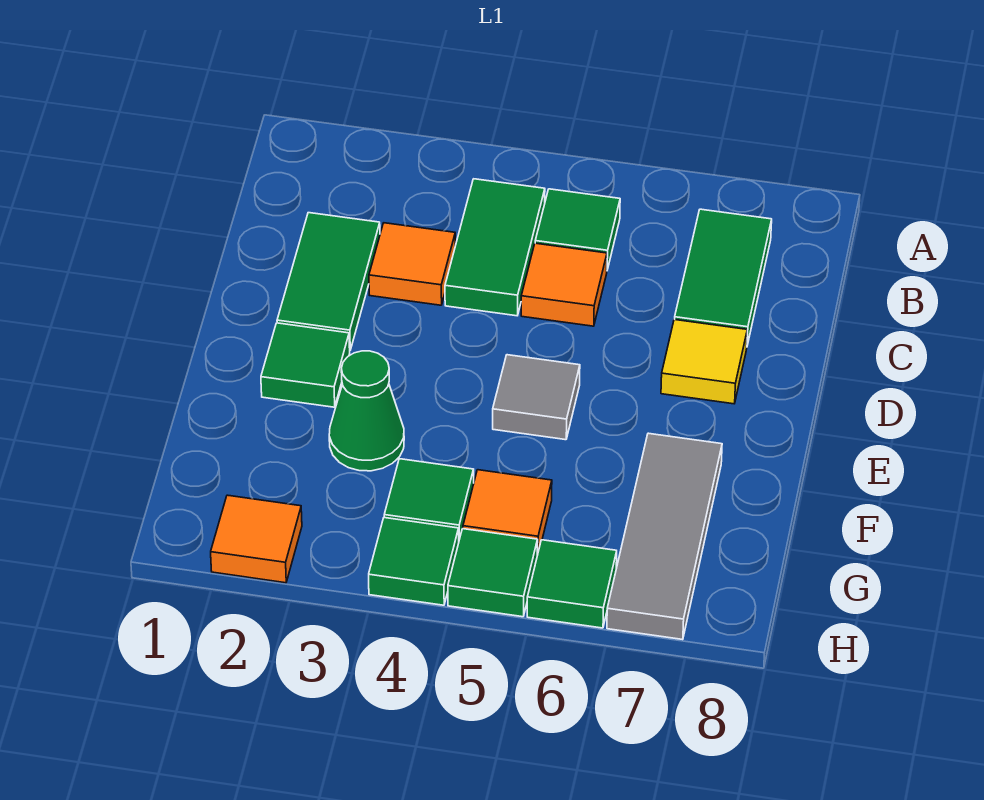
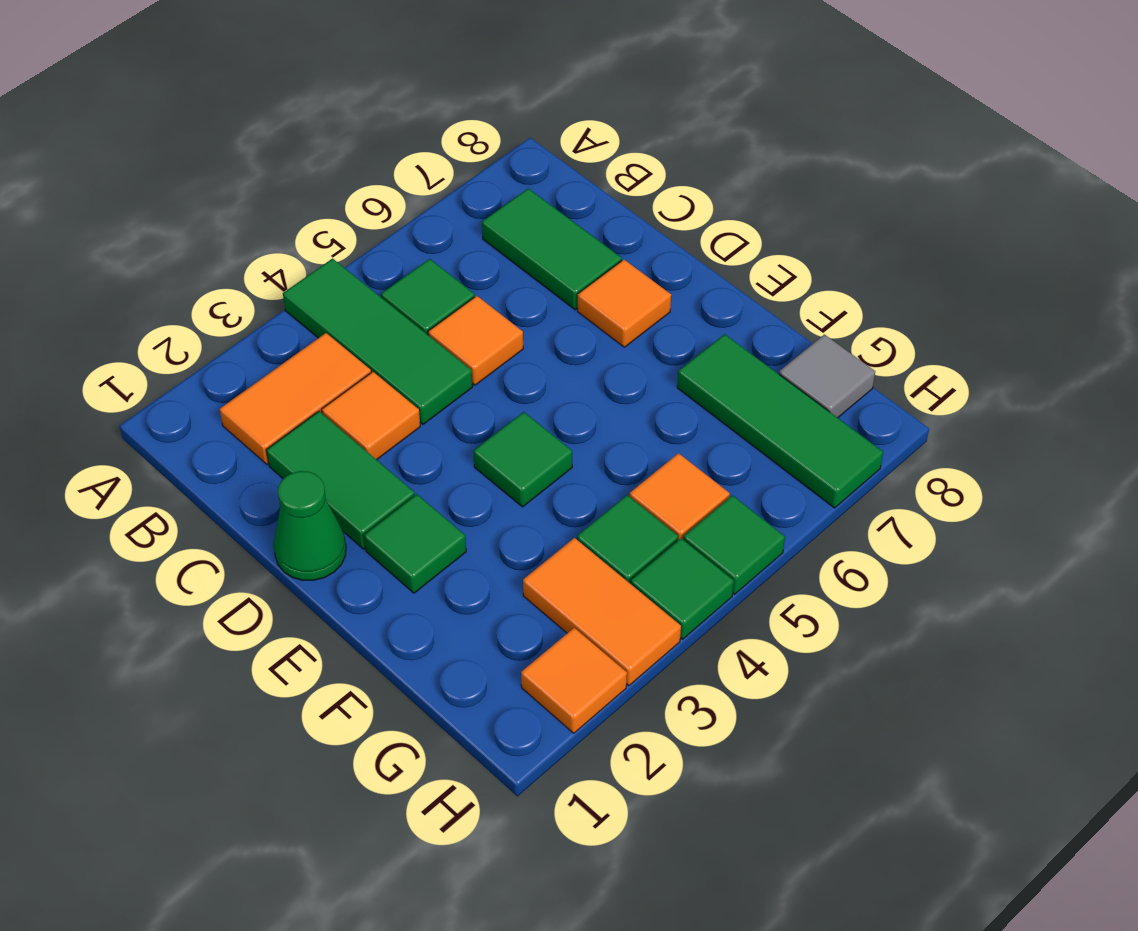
none -> orange tile B2:B3 level 1
green tile B4:C4 level 1 -> green tile A4:C4 level 1
yellow tile D7 level 1 -> orange tile D7 level 1
grey tile E5 level 1 -> grey tile G8 level 1
green cone F3 level 1 -> green cone D1 level 1
grey tile F7:H7 level 1 -> green tile F7:H7 level 1
none -> orange tile G3:H3 level 1
green tile H6 level 1 -> green tile E4 level 1

